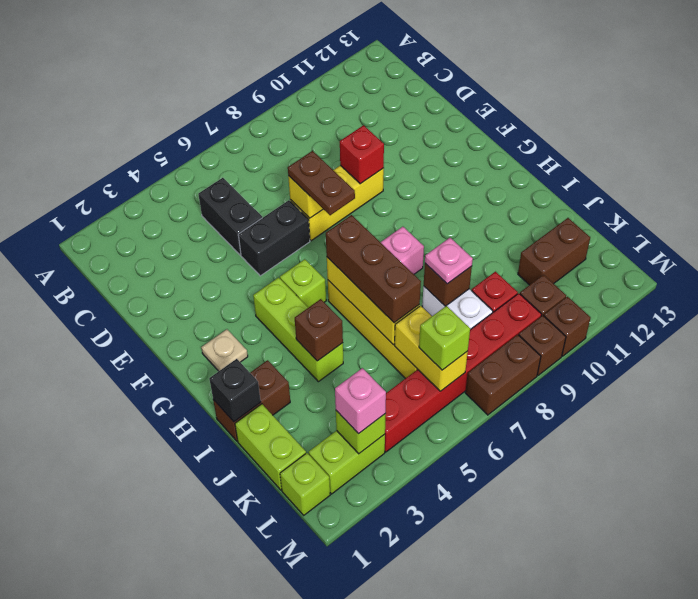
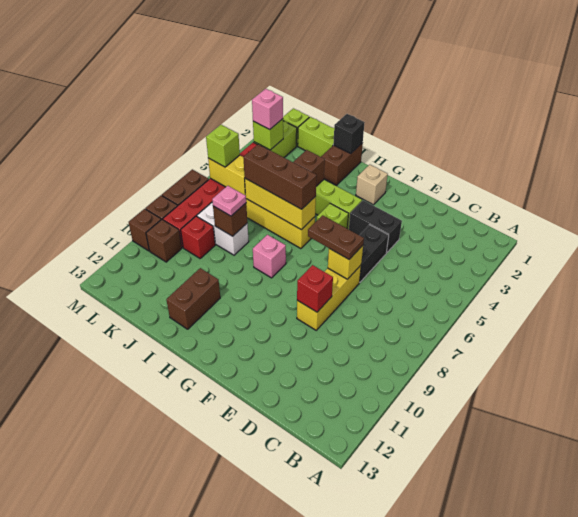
black brick C5:D5 level 1 -> black brick E4:F4 level 1
tan plate G2 level 1 -> tan brick G2 level 1
brown brick K11:K12 level 1 -> brown brick I11:I12 level 1

